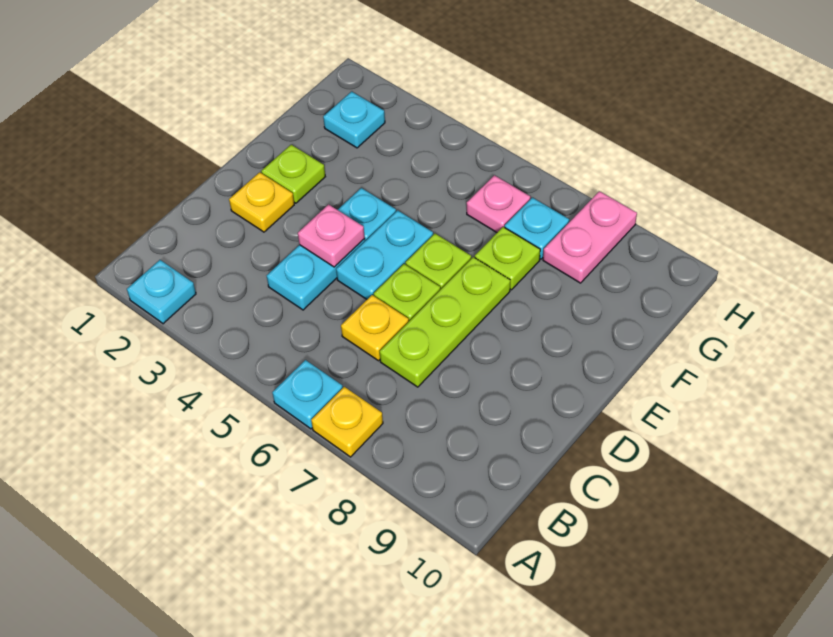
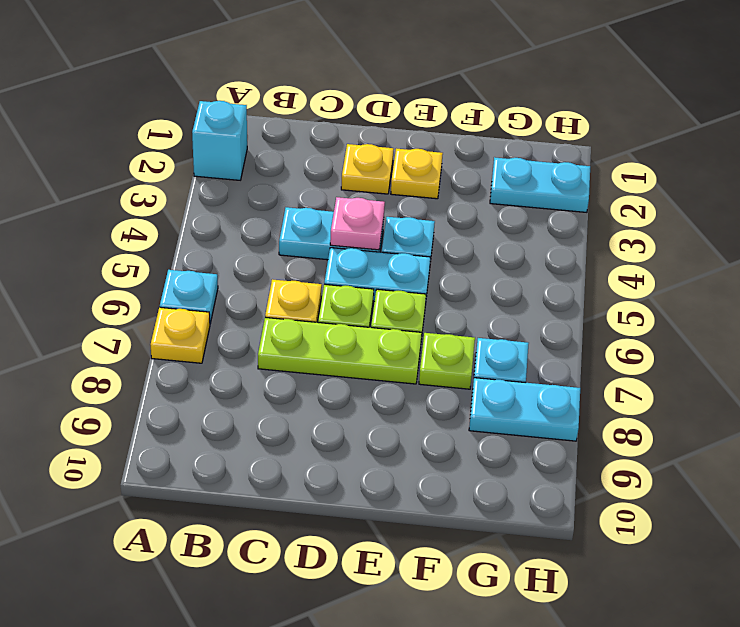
cyan plate A2 level 1 -> cyan brick A2 level 1
lime plate E2 level 1 -> yellow plate E2 level 1
cyan plate G2 level 1 -> cyan plate G2:H2 level 1
pink plate G6 level 1 -> none
pink plate G8:H8 level 1 -> cyan plate G8:H8 level 1

